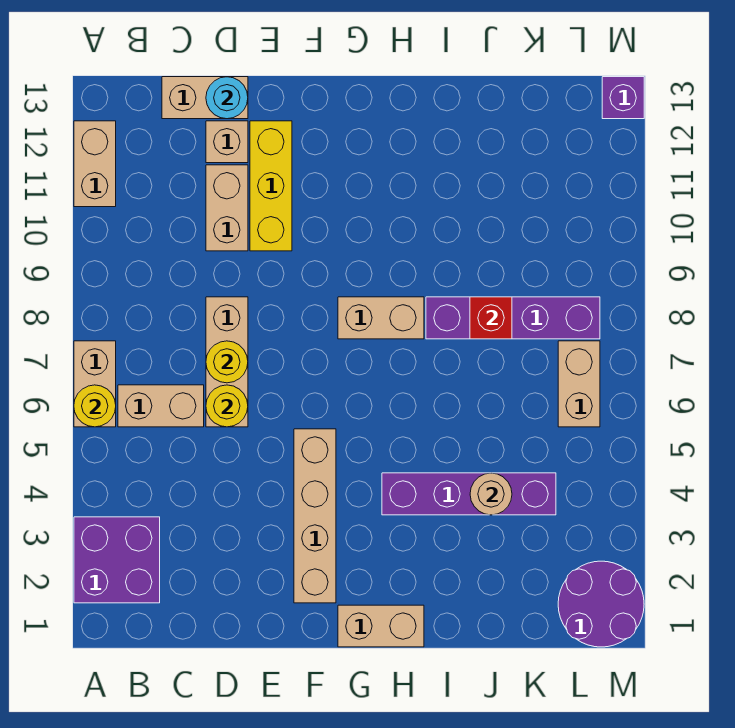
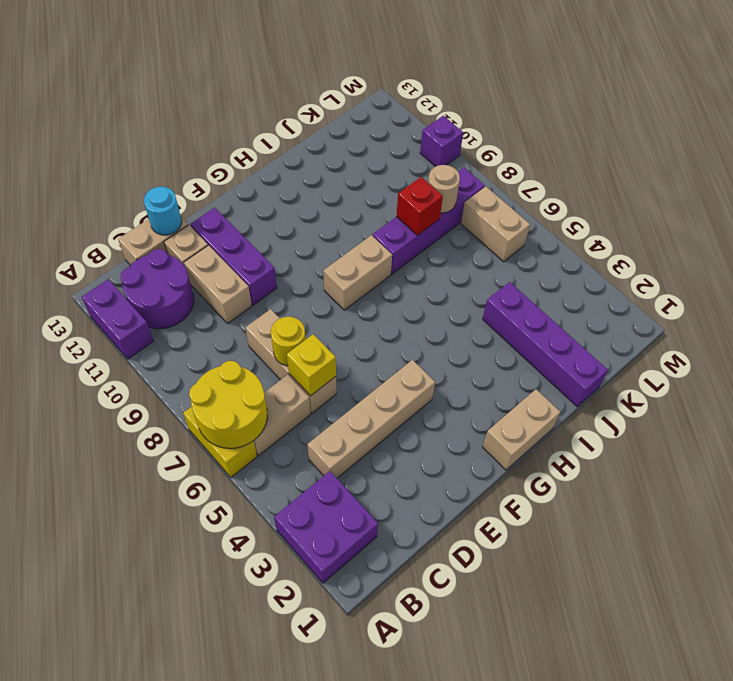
tan brick A6:A7 level 1 -> yellow brick A6:A7 level 1
yellow round brick A6 level 2 -> yellow round brick A6:B7 level 2
tan brick A11:A12 level 1 -> purple brick A11:A12 level 1
yellow round brick D6 level 2 -> yellow brick D6 level 2
yellow brick E10:E12 level 1 -> purple brick E10:E12 level 1
tan brick F2:F5 level 1 -> tan brick C4:F4 level 1
purple brick H4:K4 level 1 -> purple brick J1:J4 level 1
tan round brick J4 level 2 -> tan round brick K8 level 2
purple round brick L1:M2 level 1 -> purple round brick B11:C12 level 1
purple brick M13 level 1 -> purple brick M10 level 1

